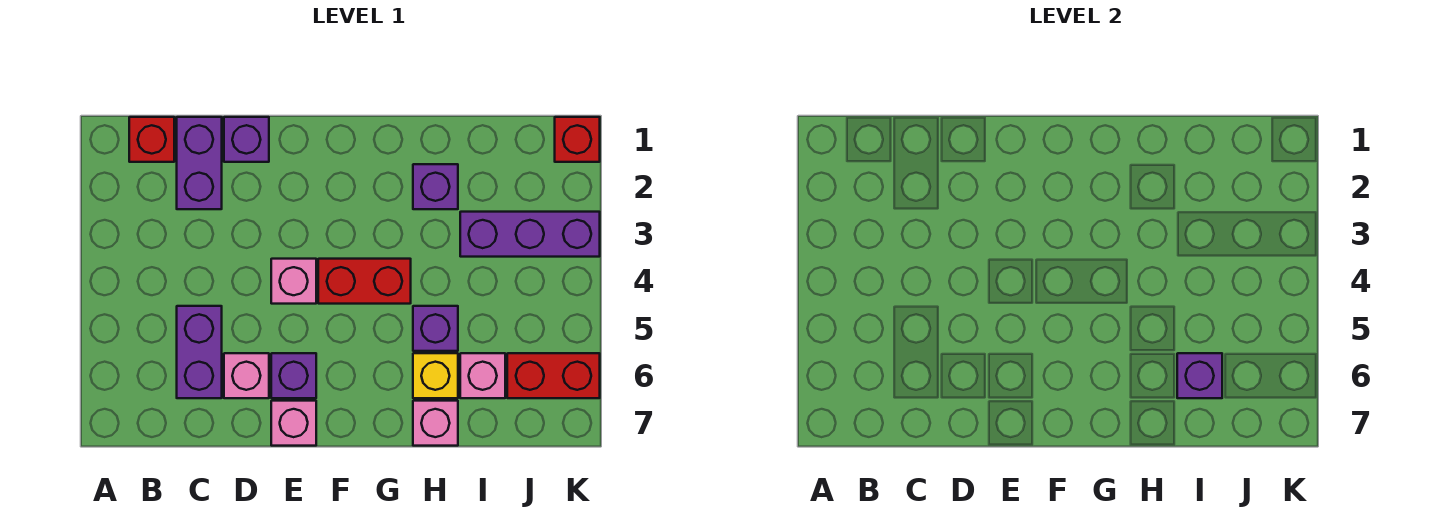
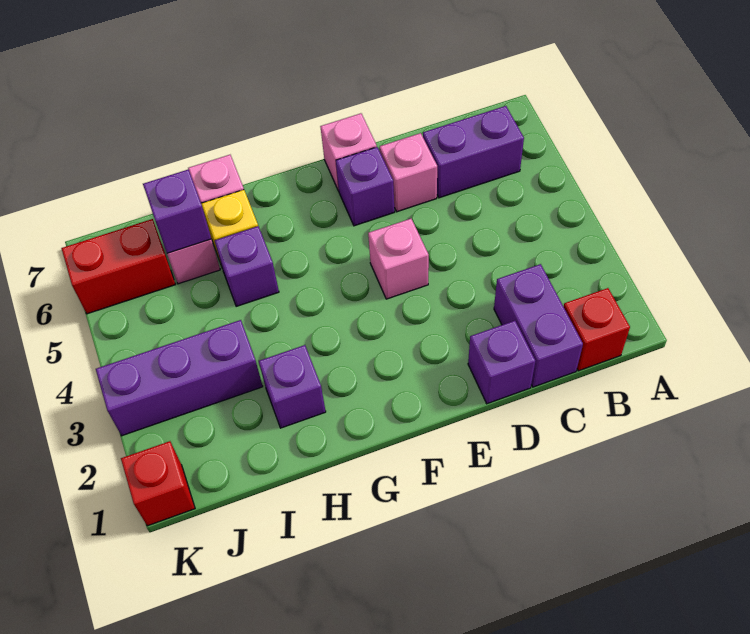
purple brick C5:C6 level 1 -> purple brick B6:C6 level 1
red brick F4:G4 level 1 -> none

